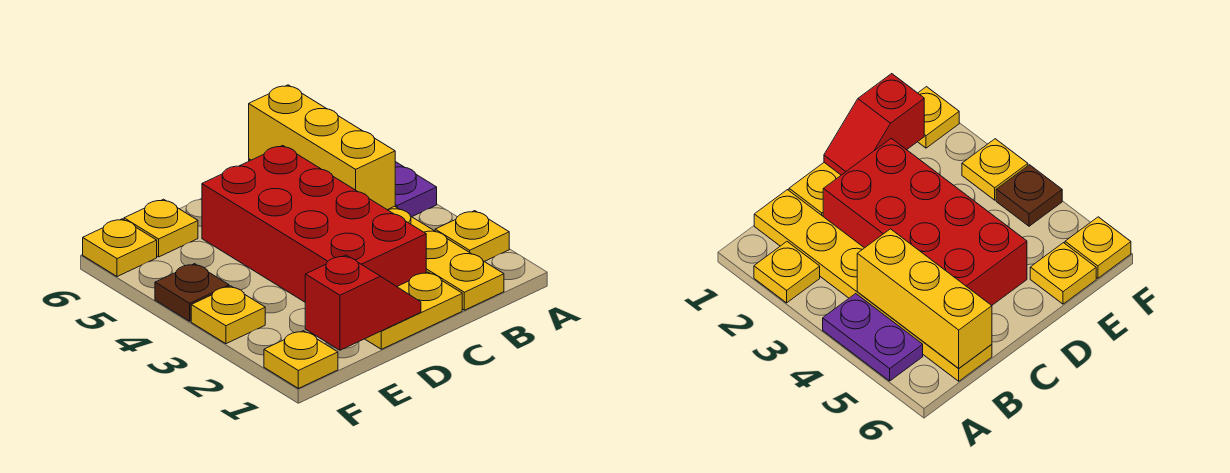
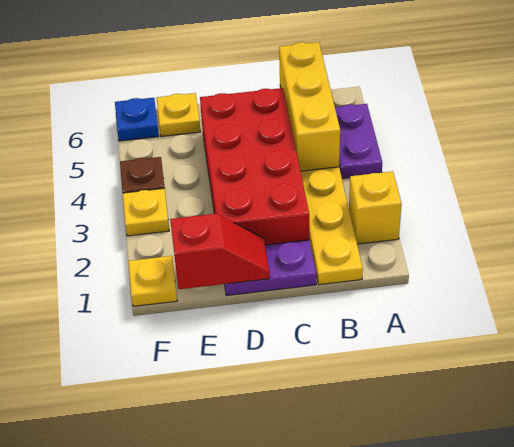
yellow plate A2 level 1 -> yellow brick A2 level 1
yellow plate C1:D1 level 1 -> purple plate C1:D1 level 1
yellow plate F6 level 1 -> blue plate F6 level 1

